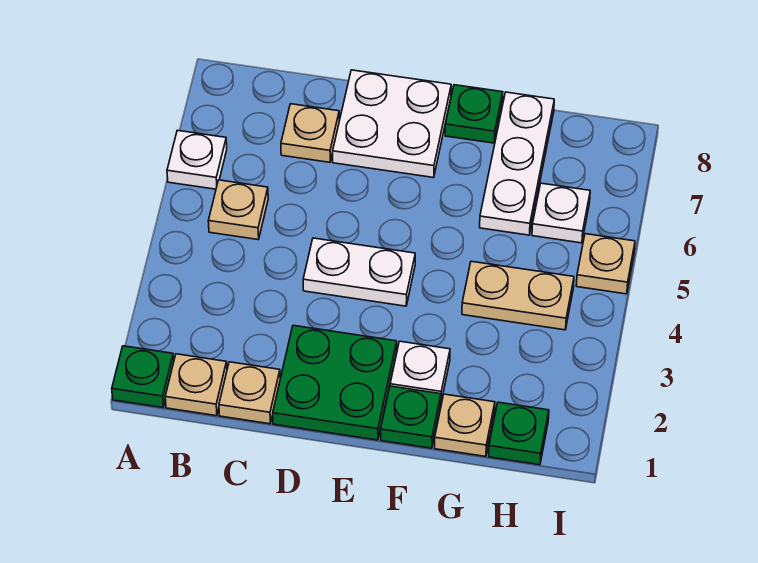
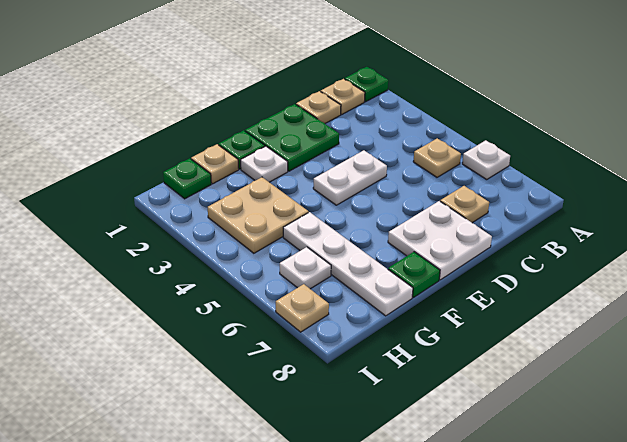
tan plate G4:H4 level 1 -> tan plate G3:H4 level 1
white plate G6:G8 level 1 -> white plate G5:G8 level 1
tan plate I5 level 1 -> tan plate I7 level 1

